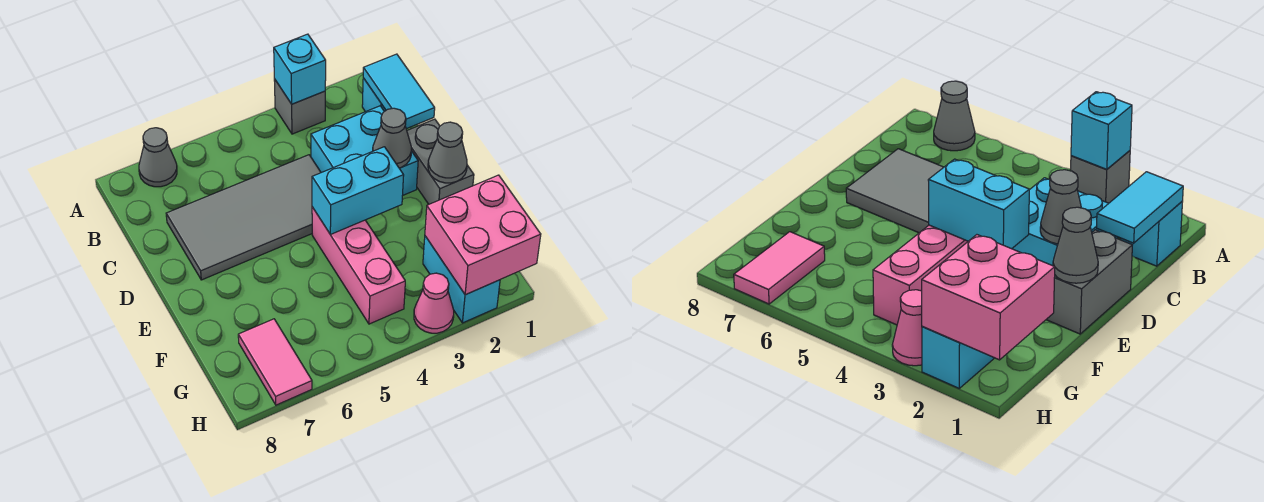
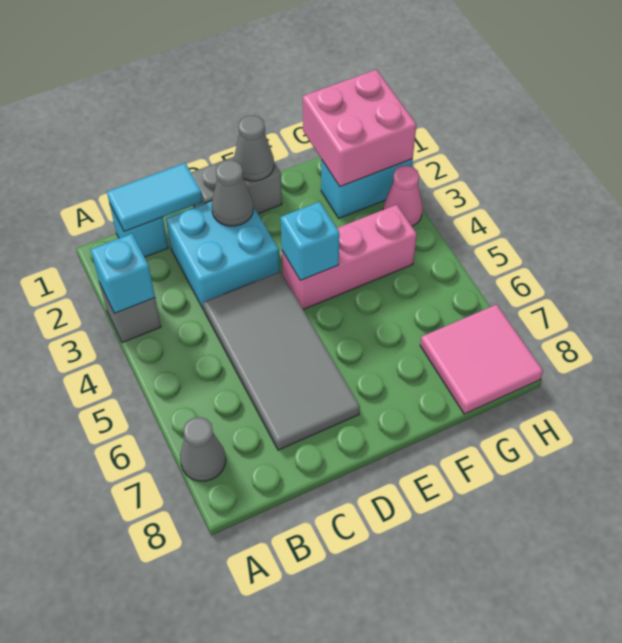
cyan brick E3:E4 level 2 -> cyan brick E4 level 2
pink tile G7:H7 level 1 -> pink tile G7:H8 level 1

